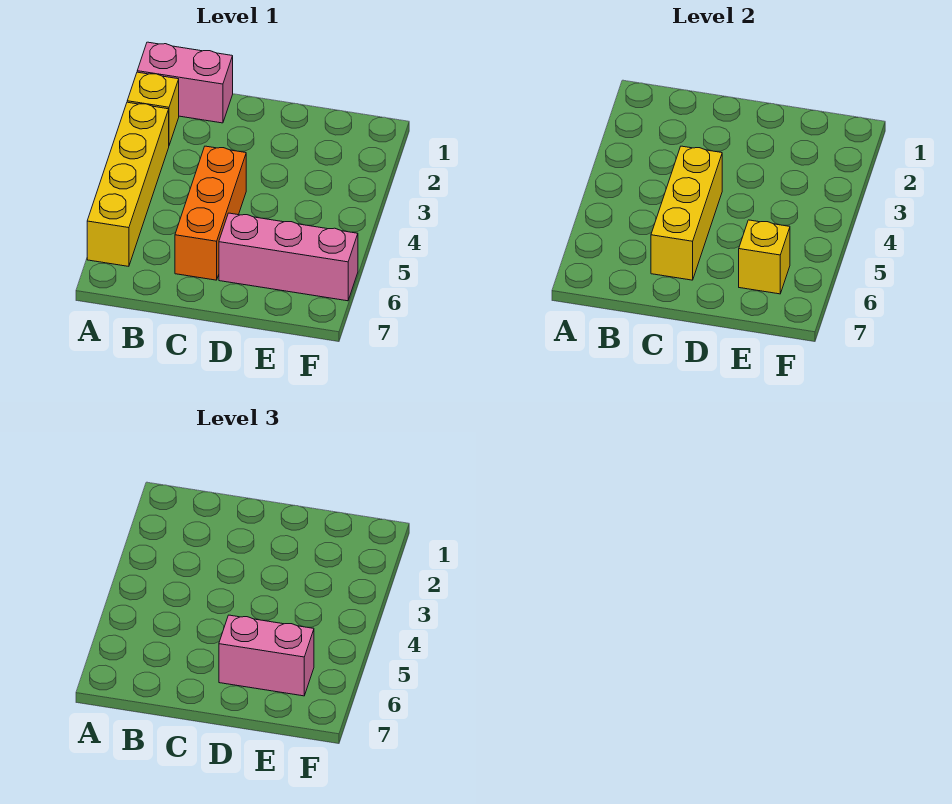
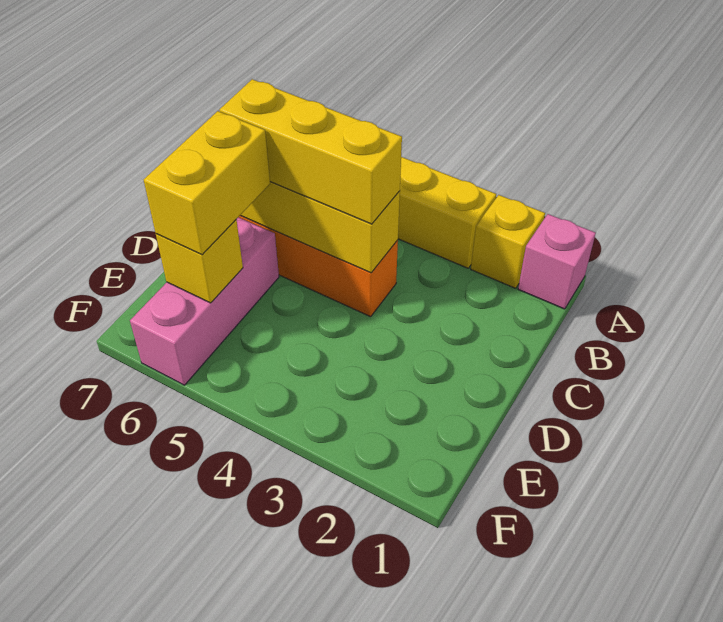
pink brick A1:B1 level 1 -> pink brick A1 level 1
none -> yellow brick C4:C6 level 3
pink brick D6:E6 level 3 -> yellow brick D6:E6 level 3

